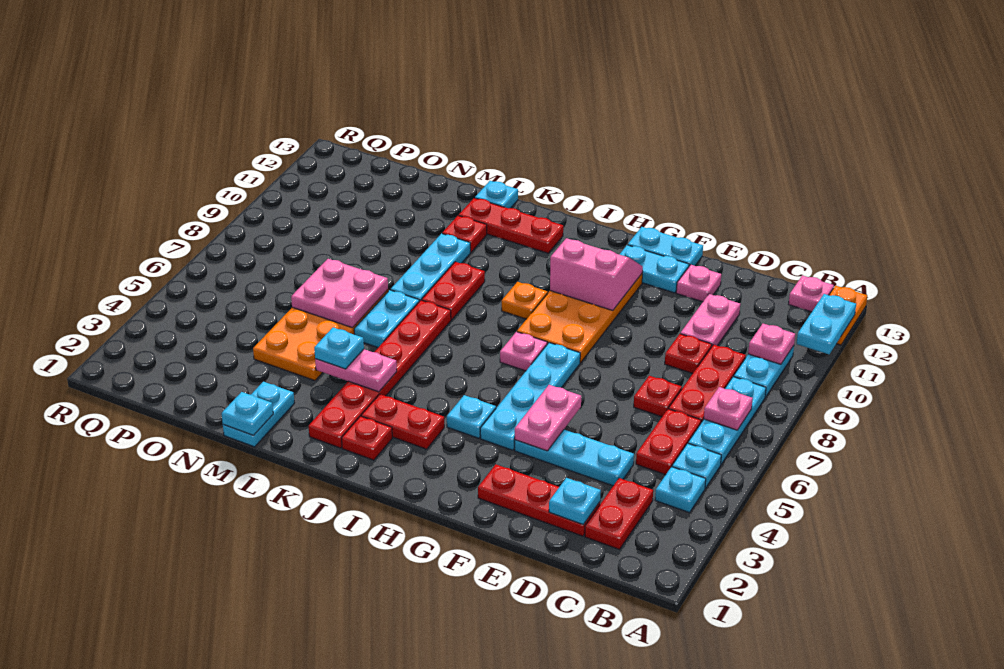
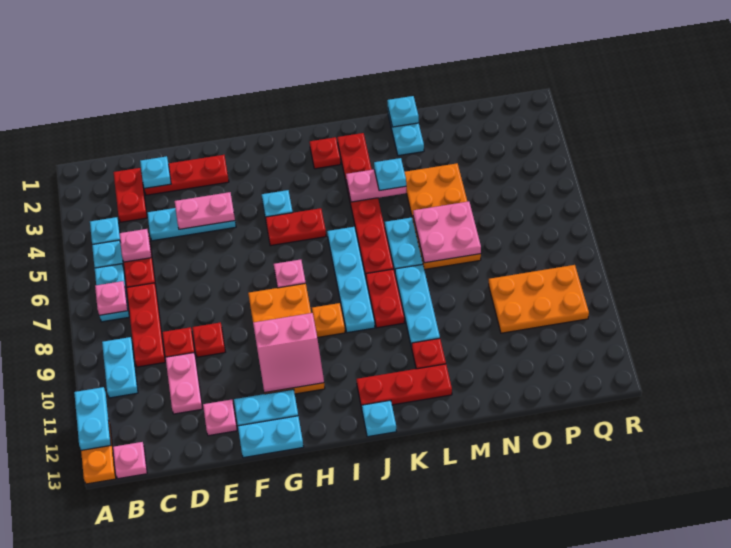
cyan plate B6:B8 level 1 -> cyan plate B6:B7 level 1
pink plate B10 level 2 -> pink plate C5 level 2
red plate D7 level 1 -> red plate E9 level 1
pink plate F4:F5 level 2 -> pink plate E4:F4 level 2
cyan plate G4:G7 level 1 -> cyan plate J6:J9 level 1
red plate I3:J3 level 1 -> red plate H5:I5 level 1
cyan plate L13 level 1 -> cyan plate J13 level 1
none -> orange plate O9:Q10 level 1

